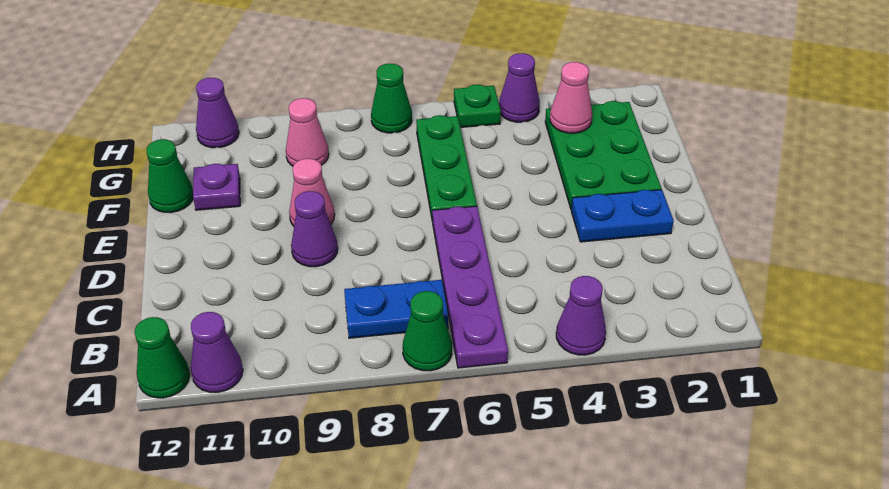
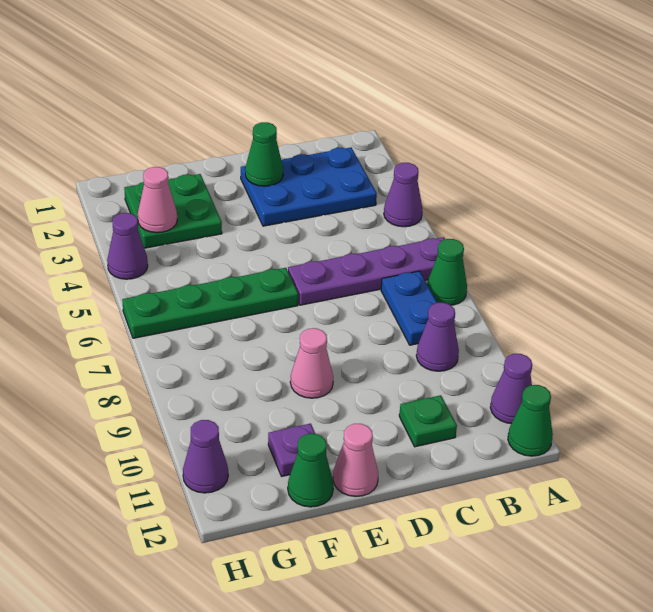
blue plate D2:D3 level 1 -> blue plate B2:D3 level 1
purple cone D9 level 1 -> purple cone B9 level 1
green plate E2:G3 level 1 -> green plate F2:G3 level 1
green plate E6:G6 level 1 -> green plate E6:H6 level 1
pink cone G9 level 1 -> pink cone E12 level 1
green plate H5 level 1 -> green plate C11 level 1
green cone H7 level 1 -> green cone D2 level 2

